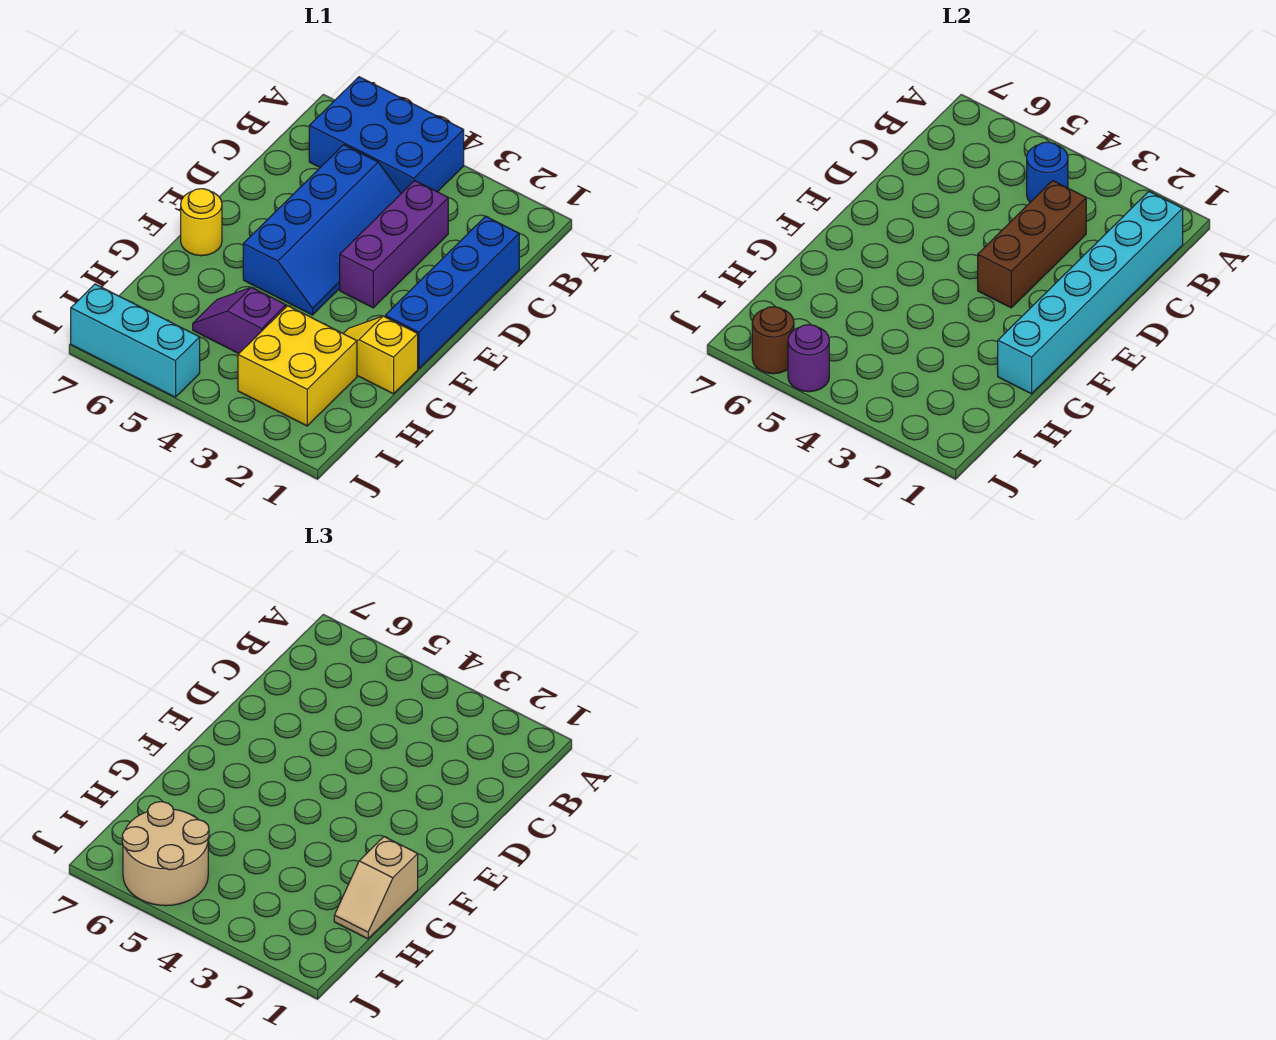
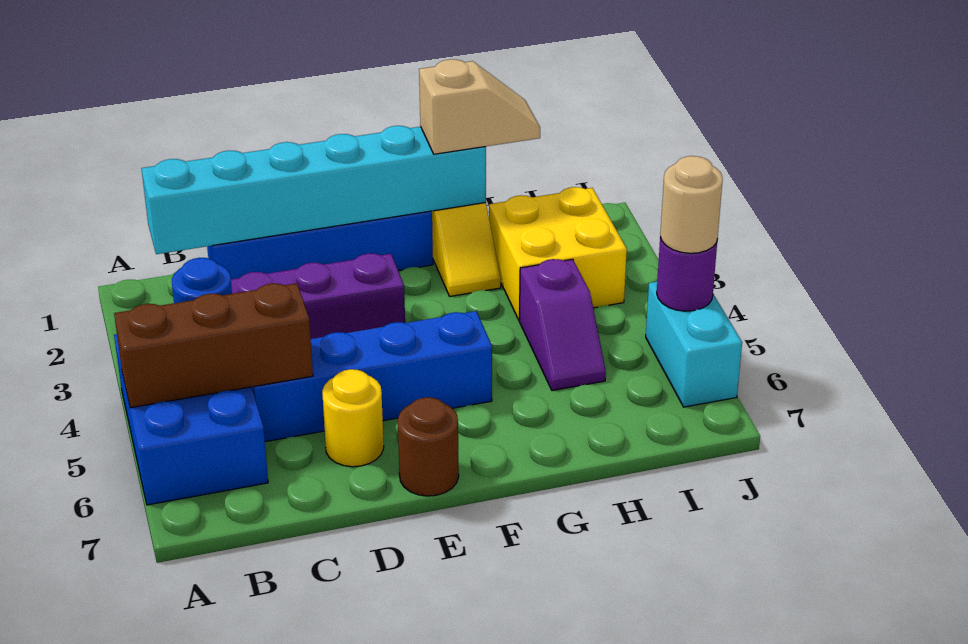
brown brick C3:E3 level 2 -> brown brick A5:C5 level 2
yellow round brick F7 level 1 -> yellow round brick D6 level 1
tan round brick I5:J6 level 3 -> tan round brick J5 level 3
cyan brick J5:J7 level 1 -> cyan brick J5:J6 level 1
brown round brick J6 level 2 -> brown round brick E7 level 1

